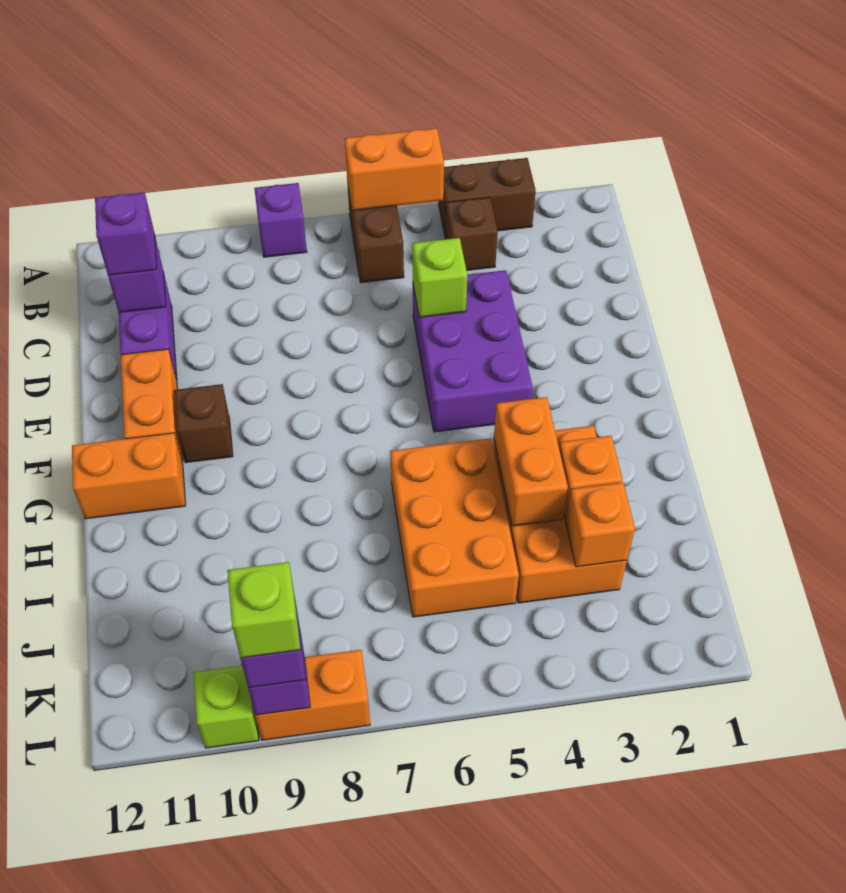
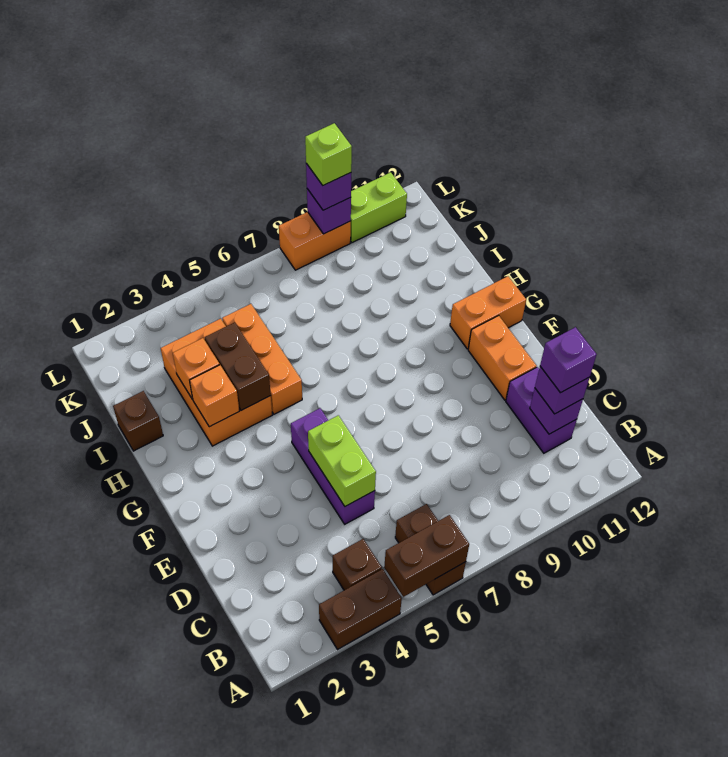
orange brick A5:A6 level 2 -> brown brick A5:A6 level 2
purple brick A8 level 1 -> purple brick C11 level 4
purple brick D4:F5 level 1 -> purple brick D5:F5 level 1
lime brick D5 level 2 -> lime brick D5:E5 level 2
brown brick F10 level 1 -> brown brick I1 level 1
orange brick H4:I4 level 2 -> brown brick H4:I4 level 2
orange brick H5:J6 level 1 -> orange brick H5:J5 level 1
orange brick J3 level 2 -> orange brick H3 level 2
lime brick L10 level 1 -> lime brick L10:L11 level 1

